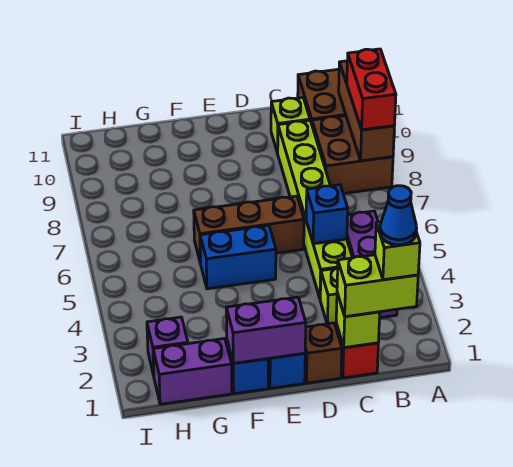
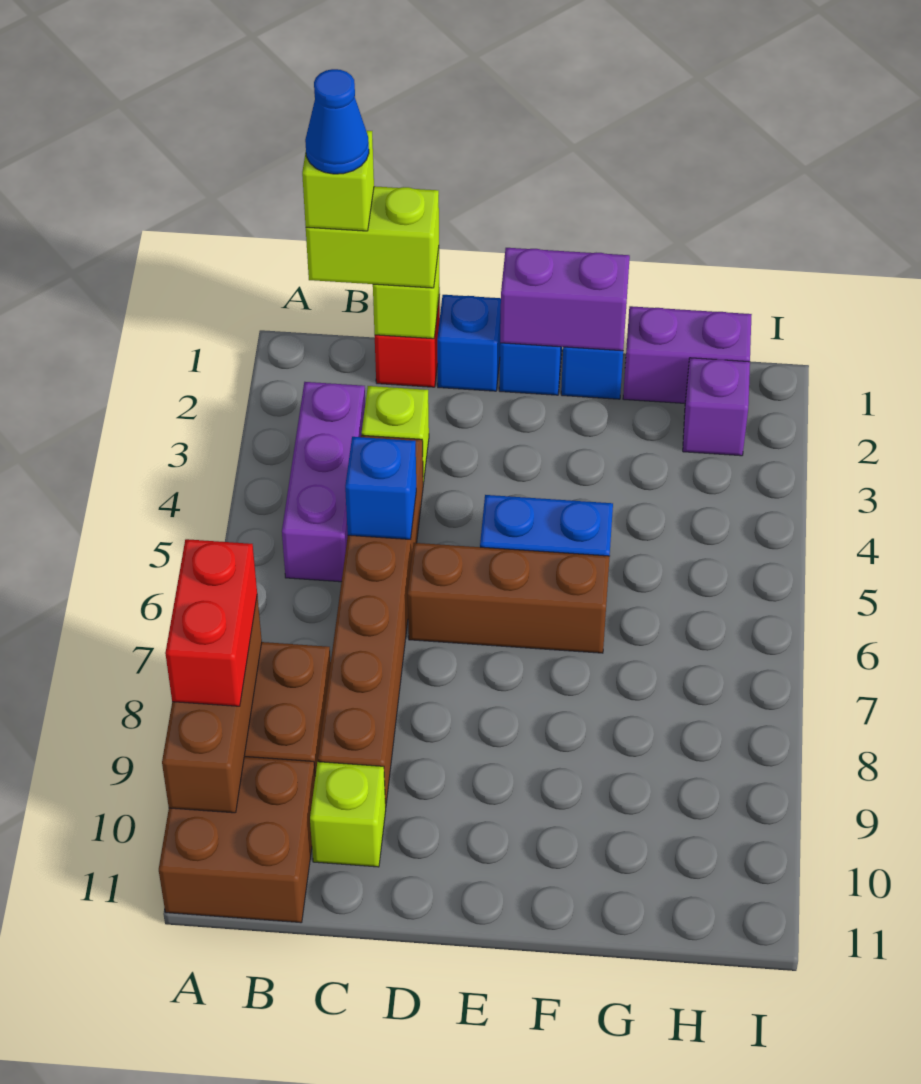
lime brick C4:C9 level 1 -> brown brick C4:C9 level 1
brown brick D1 level 1 -> blue brick D1 level 1

